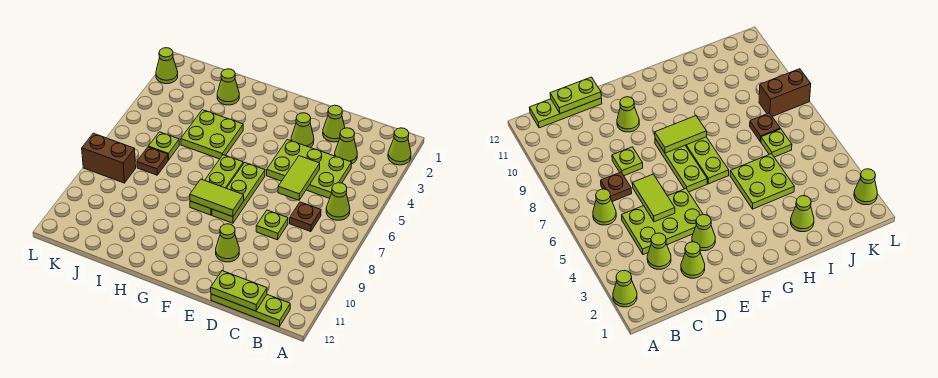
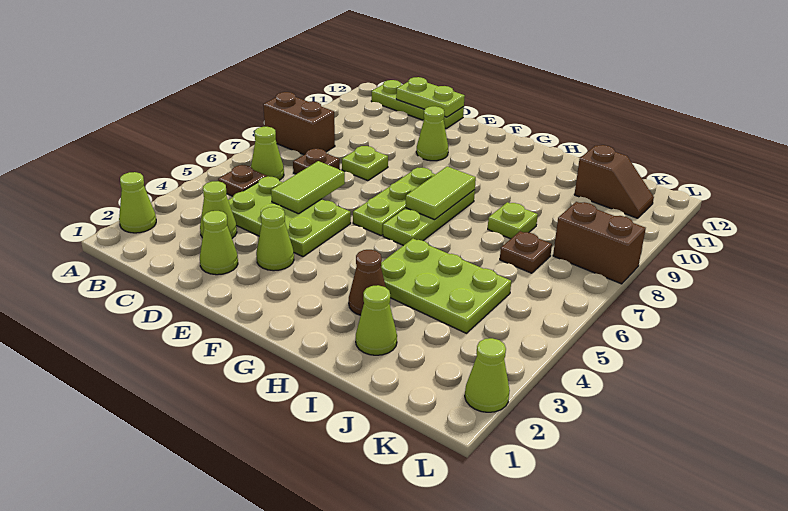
none -> brown brick A8:B8 level 1
none -> brown plate B5 level 1
lime tile F8:G8 level 2 -> lime tile G7:G8 level 2
none -> brown cone H3 level 1
lime plate H4:I5 level 1 -> lime plate H4:J5 level 1
lime plate J6 level 1 -> lime plate I8 level 1
none -> brown slope J11:K11 level 1 top J

